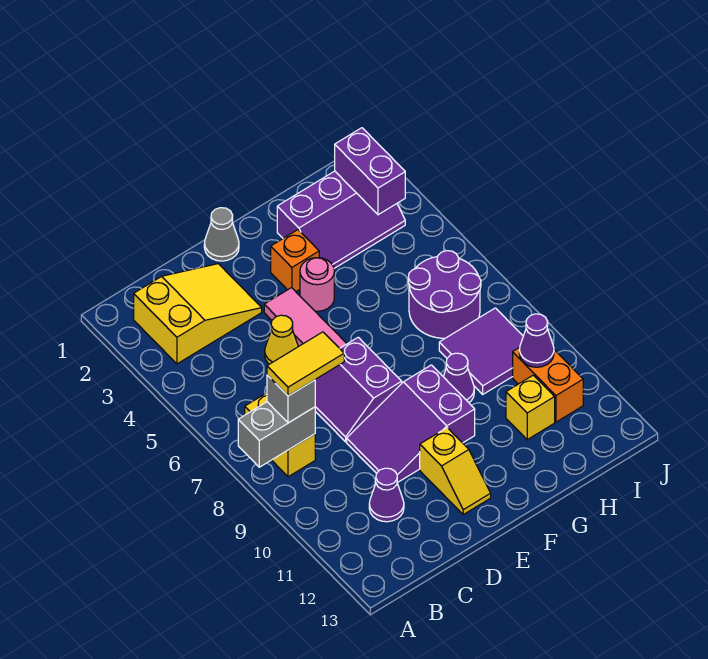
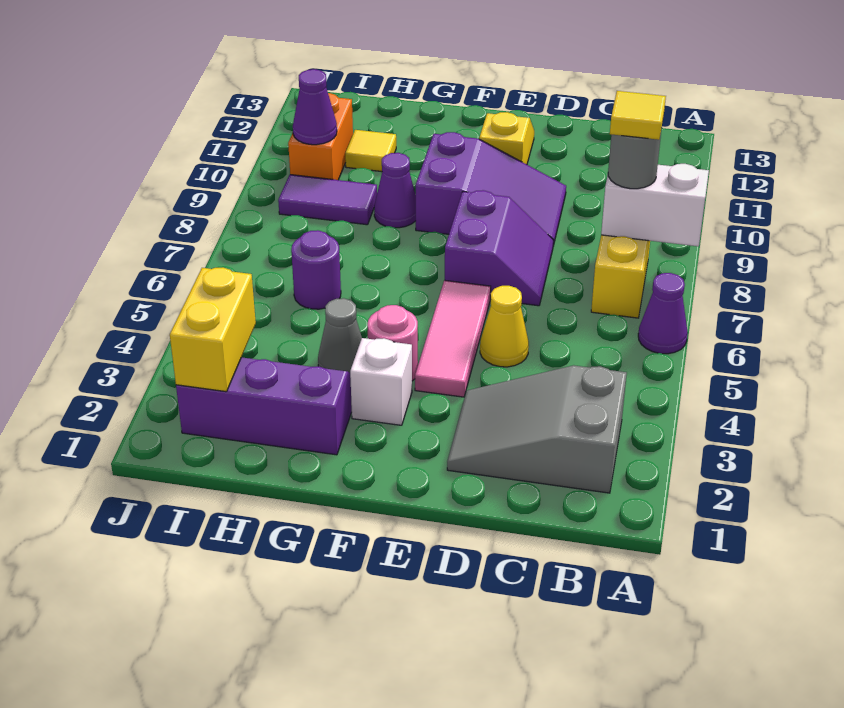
grey brick A8:B8 level 2 -> white brick A8:B8 level 2
yellow slope B2:D3 level 1 top B -> grey slope B2:D3 level 1 top B
grey brick B8 level 3 -> grey round brick B8 level 3
yellow tile B8:C8 level 4 -> yellow tile B8 level 4
purple cone C11 level 1 -> purple cone A6 level 1
grey cone E1 level 1 -> grey cone G4 level 1
orange brick F3 level 1 -> white brick F3 level 1
purple round brick H6:I7 level 1 -> purple round brick H6 level 1
purple tile H8:I9 level 1 -> purple tile H9:I9 level 1
yellow brick H11 level 1 -> yellow tile H11 level 1
purple brick I2:I3 level 2 -> yellow brick I2:I3 level 2

